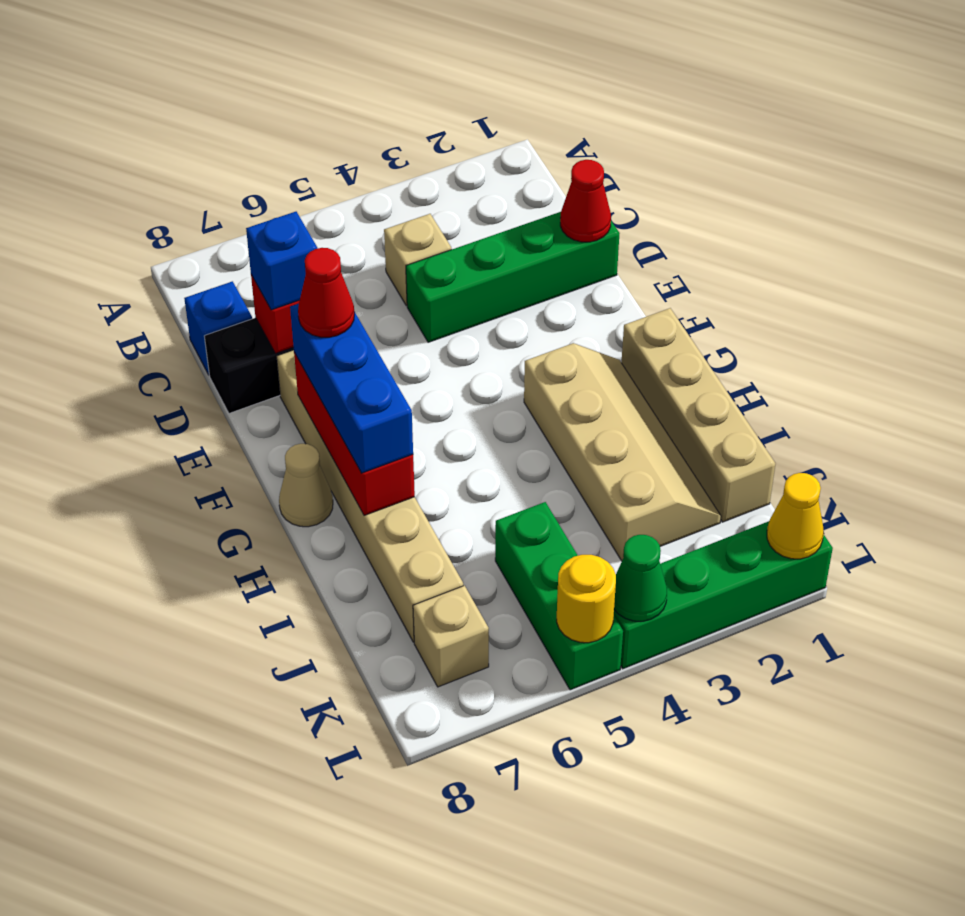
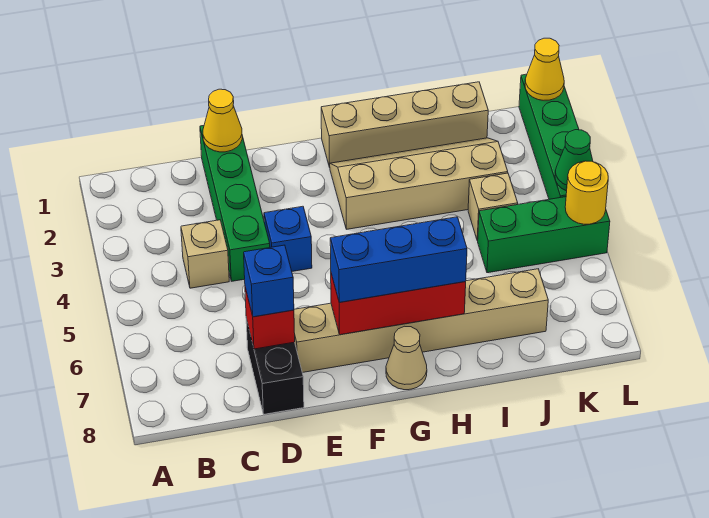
blue brick C8 level 1 -> blue brick E4 level 1
red cone D1 level 2 -> yellow cone D1 level 2
red cone F7 level 4 -> none
tan brick K7 level 1 -> tan brick J4 level 1

